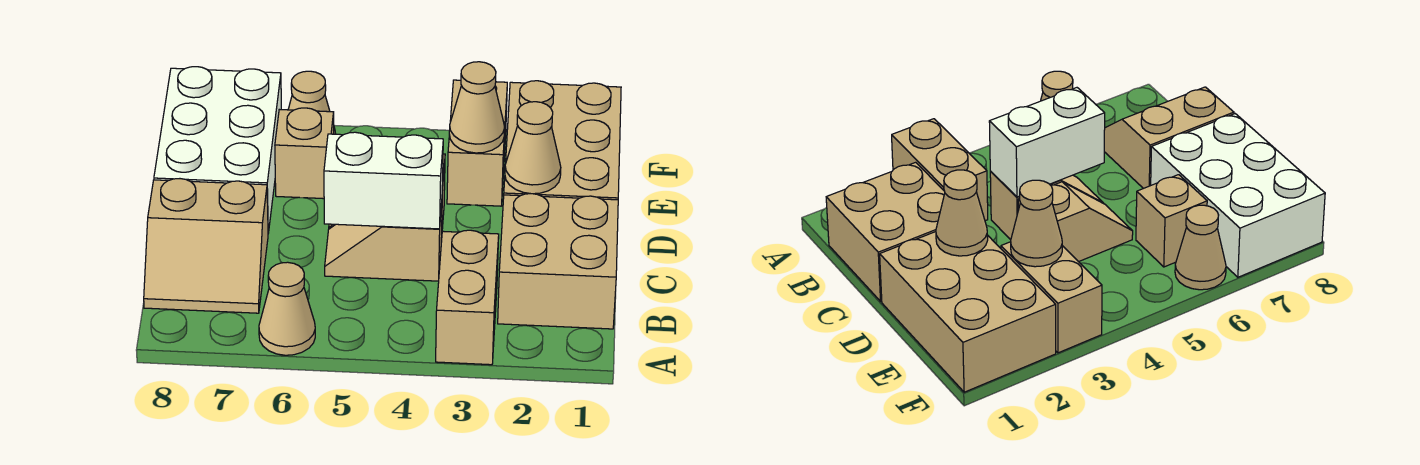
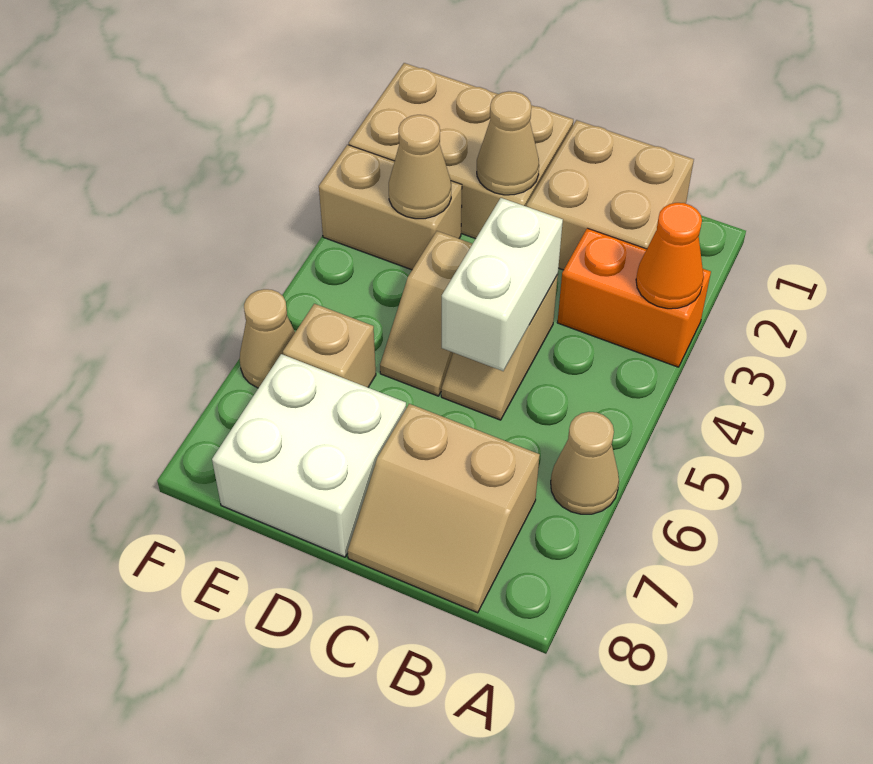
tan brick A3:B3 level 1 -> orange brick A3:B3 level 1
none -> orange cone A3 level 2
tan slope B7:C8 level 1 top C -> tan slope B7:C8 level 1 top 7
white brick D7:F8 level 1 -> white brick D7:E8 level 1

